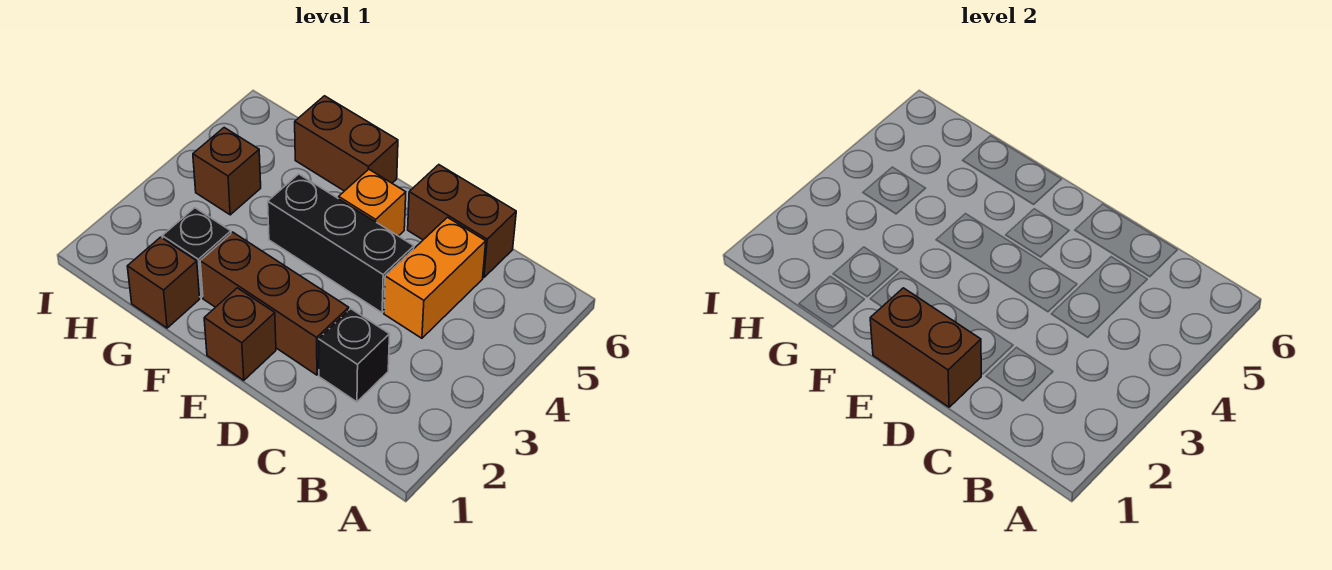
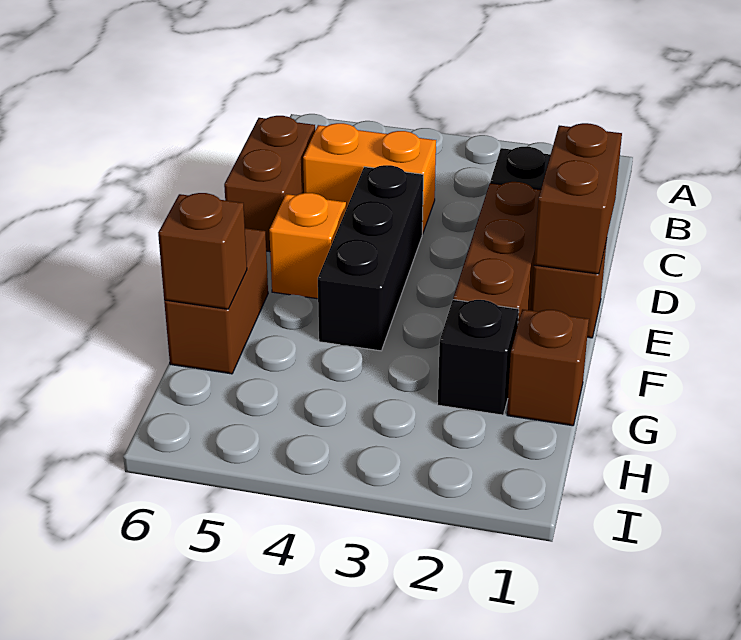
brown brick H4 level 1 -> brown brick G6 level 2

